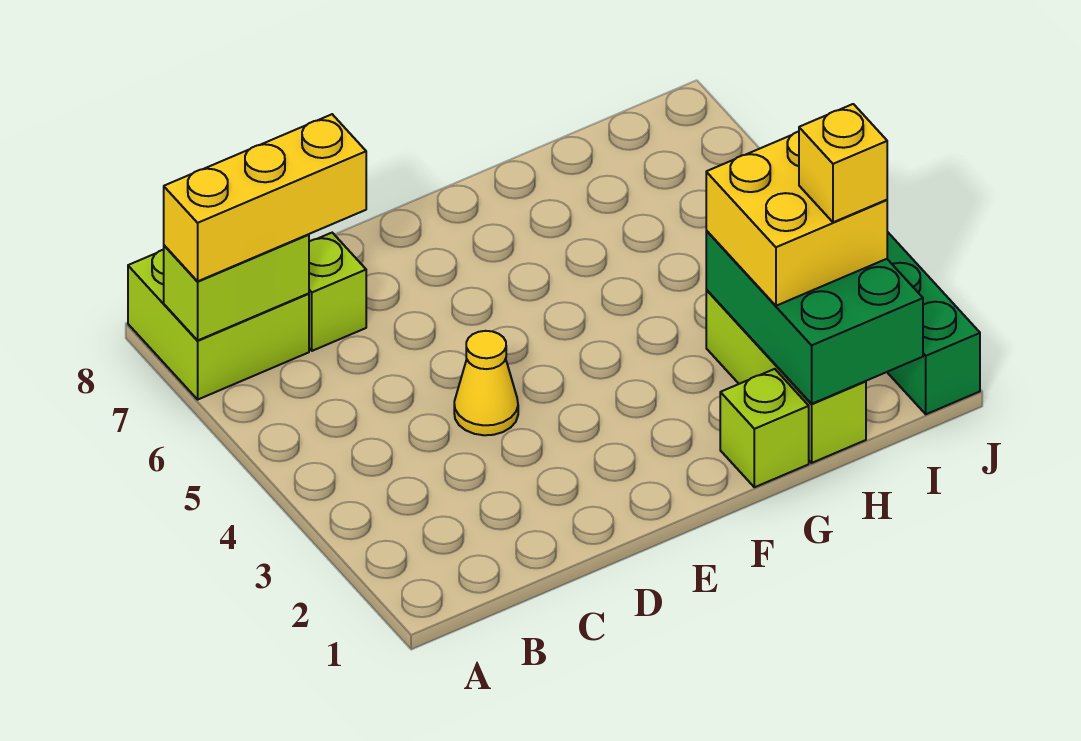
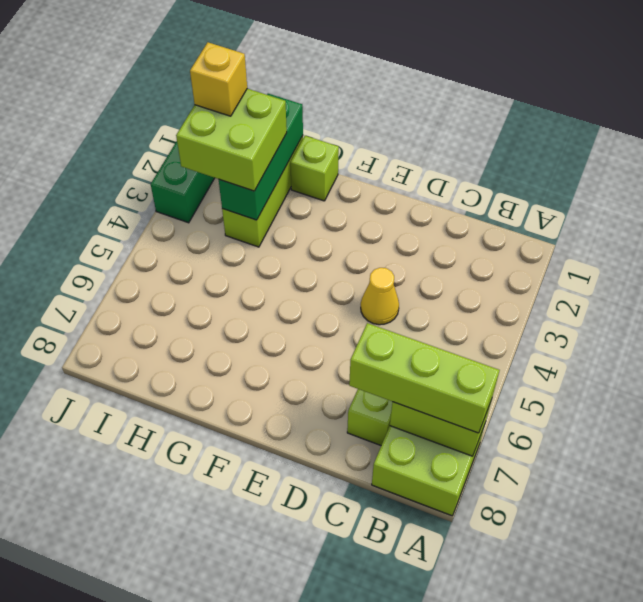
yellow brick A7:C7 level 3 -> lime brick A7:C7 level 3
green brick H1:I3 level 2 -> green brick H1:H3 level 2
yellow brick H2:I3 level 3 -> lime brick H2:I3 level 3

